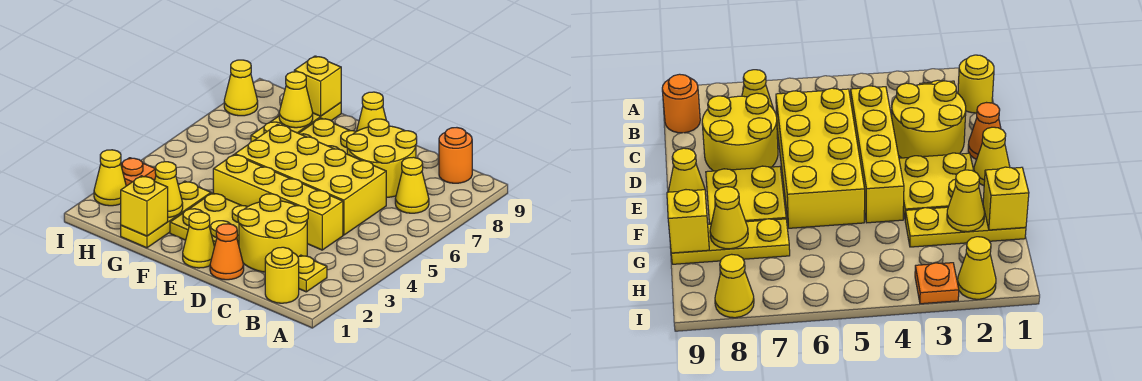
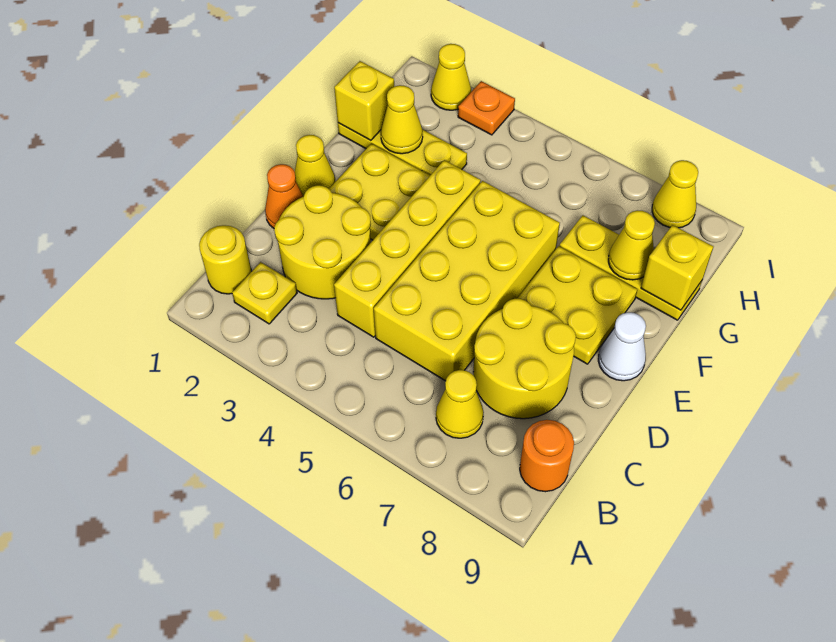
yellow cone E9 level 1 -> white cone E9 level 1

